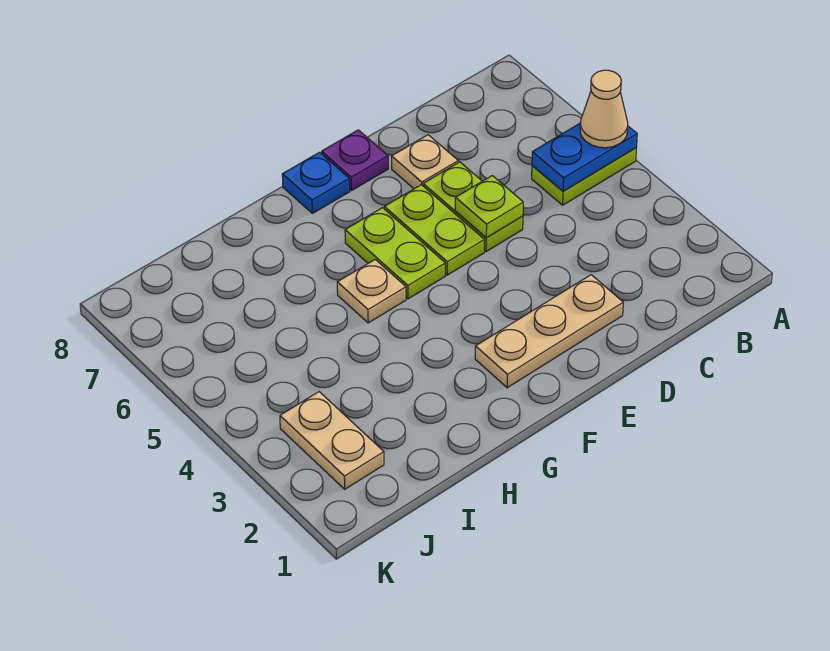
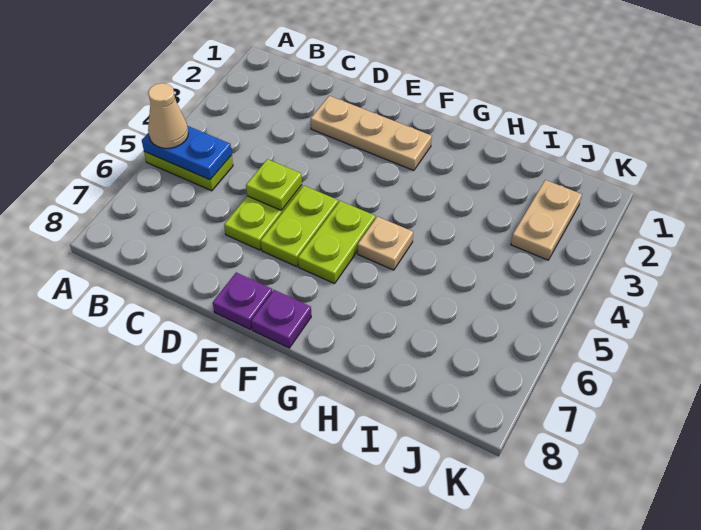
tan plate D7 level 1 -> none
blue plate F8 level 1 -> purple plate F8 level 1

